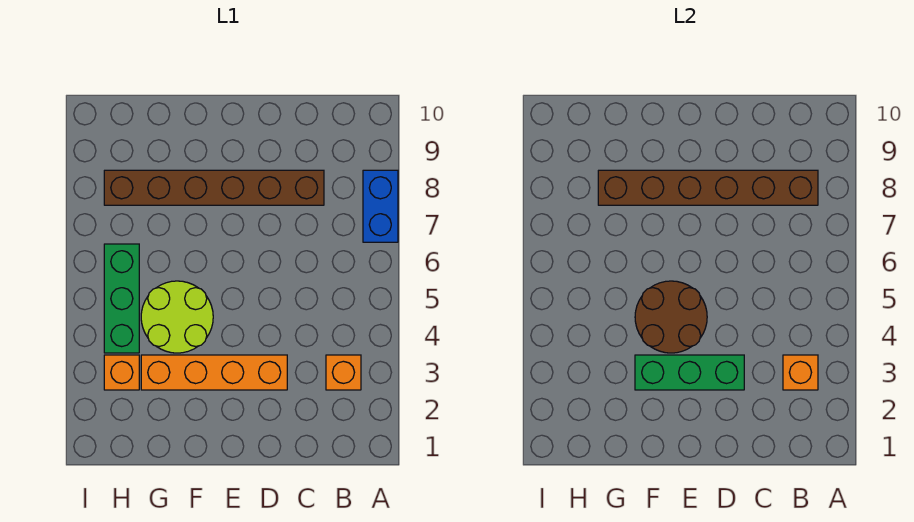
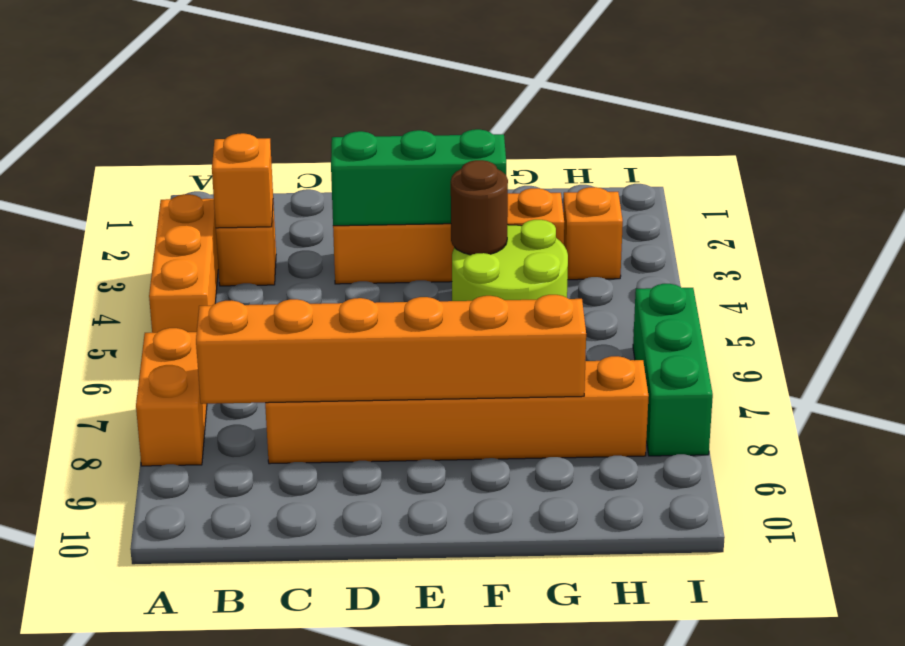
none -> orange brick A3:A5 level 1
blue brick A7:A8 level 1 -> orange brick A7:A8 level 1
brown brick B8:G8 level 2 -> orange brick B8:G8 level 2
brown brick C8:H8 level 1 -> orange brick C8:H8 level 1
brown round brick E4:F5 level 2 -> brown round brick F4 level 2
green brick H4:H6 level 1 -> green brick I6:I8 level 1

